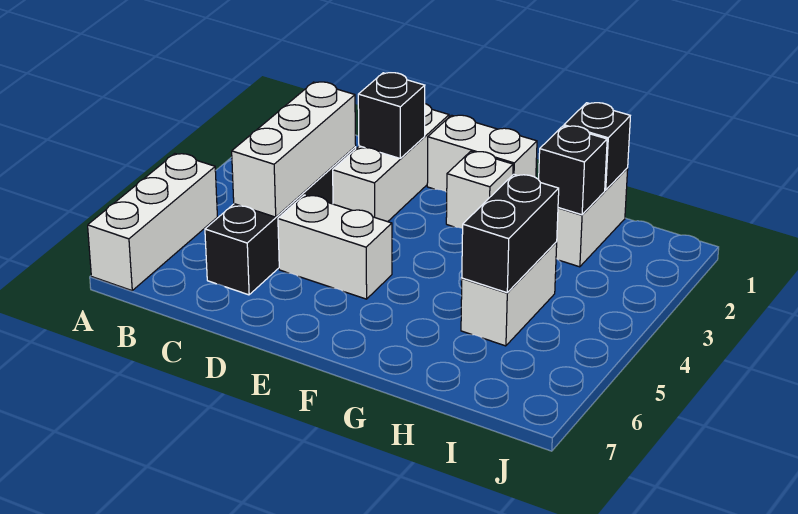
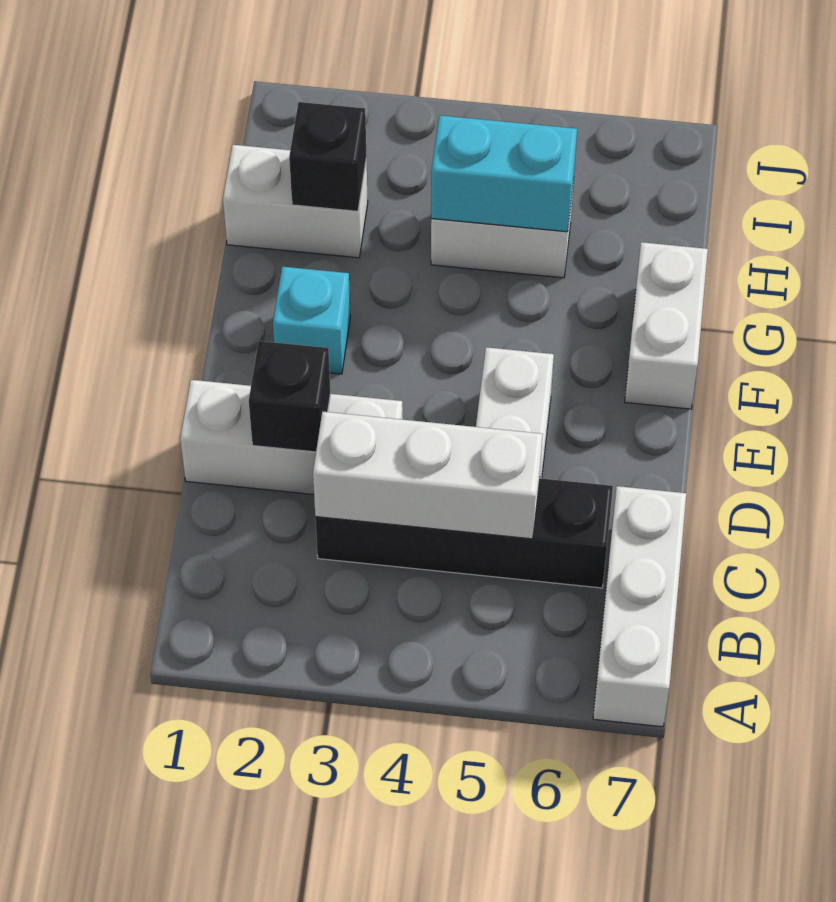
white brick A5:A7 level 1 -> white brick A7:C7 level 1
white brick E1:F1 level 1 -> white brick F7:G7 level 1
white brick F2 level 1 -> cyan brick F2 level 1
black brick H1 level 2 -> none
black brick H4:H5 level 2 -> cyan brick H4:H5 level 2

